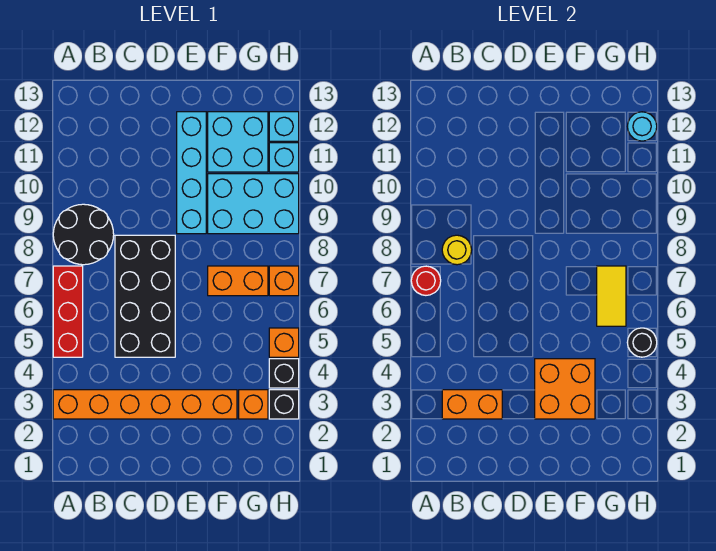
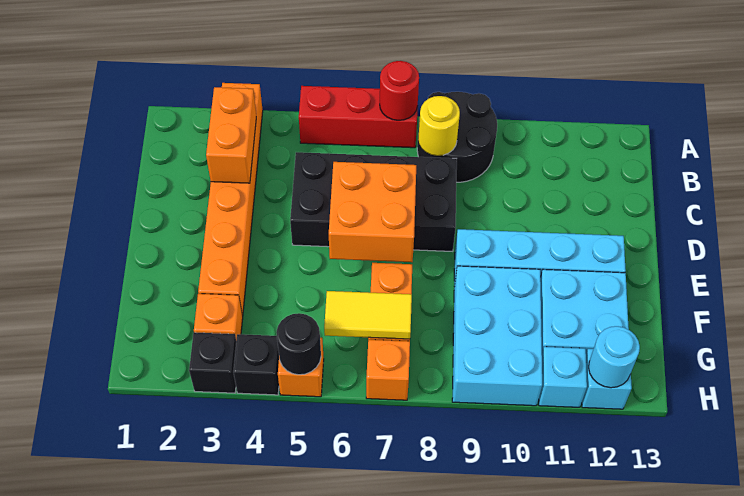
orange brick E3:F4 level 2 -> orange brick D6:E7 level 2

